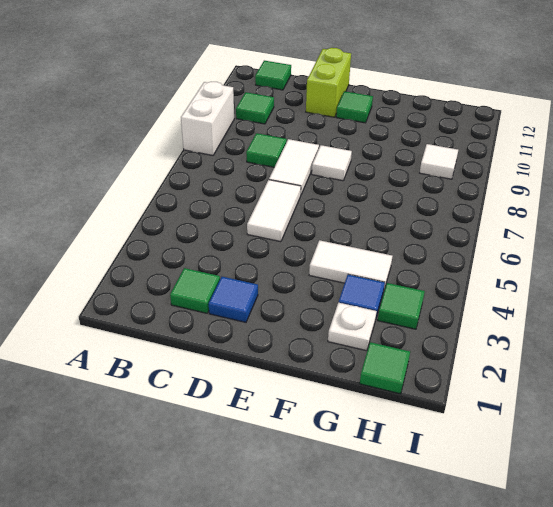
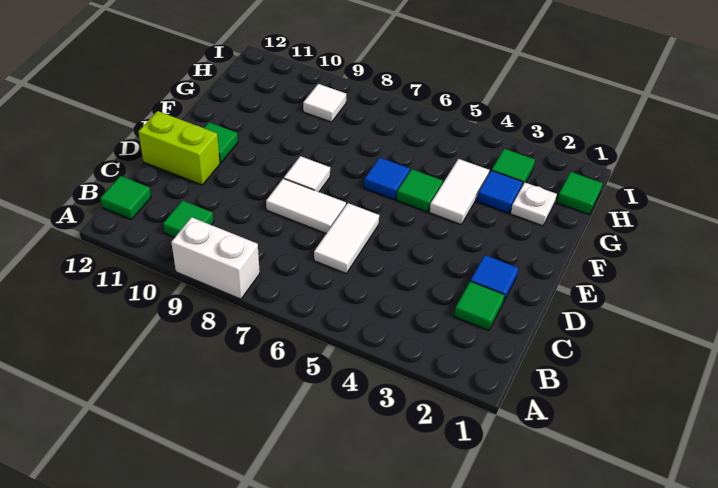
green tile C8 level 1 -> green tile F5 level 1
white tile D5:D6 level 1 -> white tile C6:D6 level 1
none -> blue tile F6 level 1

